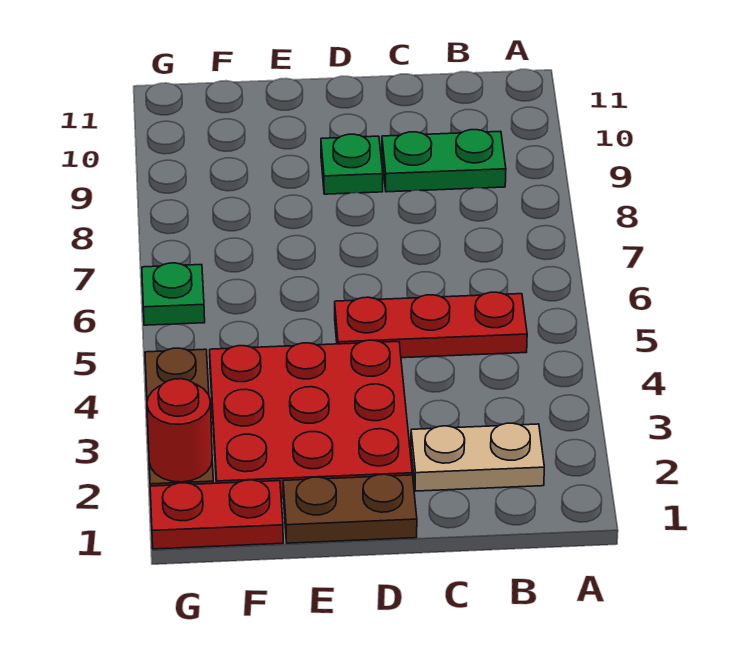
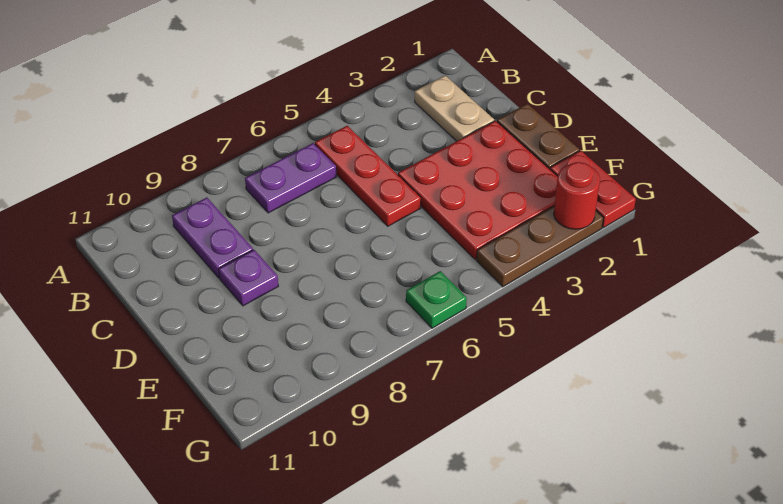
none -> purple plate B6:B7 level 1
green plate B9:C9 level 1 -> purple plate B9:C9 level 1
green plate D9 level 1 -> purple plate D9 level 1

